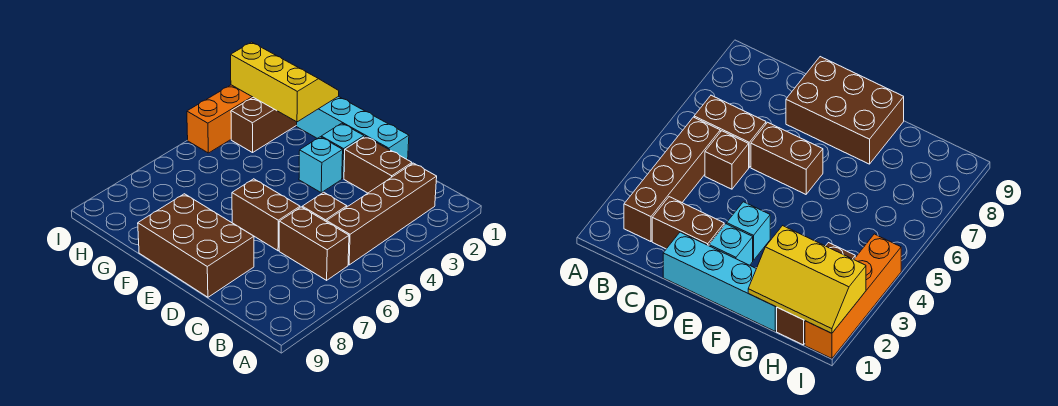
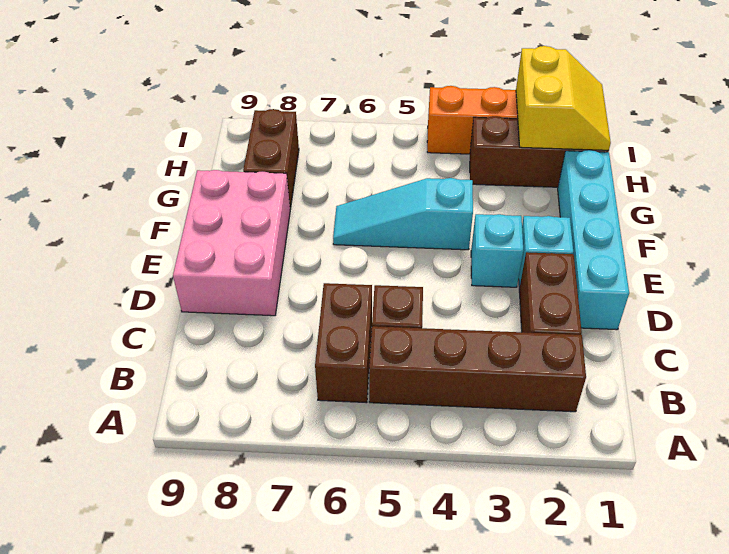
brown brick D6:E6 level 1 -> brown brick G8:H8 level 1
brown brick D8:F9 level 1 -> pink brick D8:F9 level 1
none -> cyan slope F4:F6 level 1 top 4
yellow slope G1:I2 level 2 top 2 -> yellow slope H1:I2 level 2 top 2

